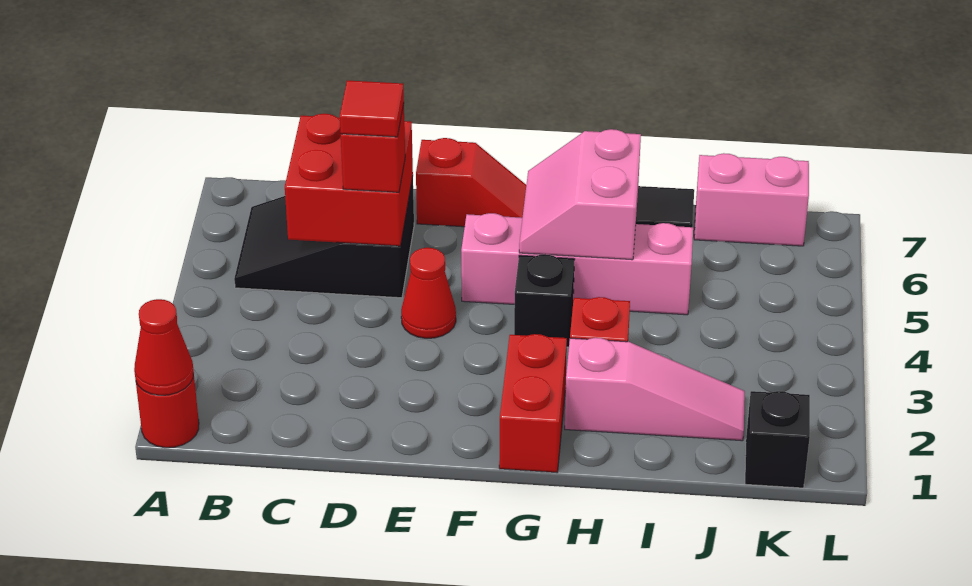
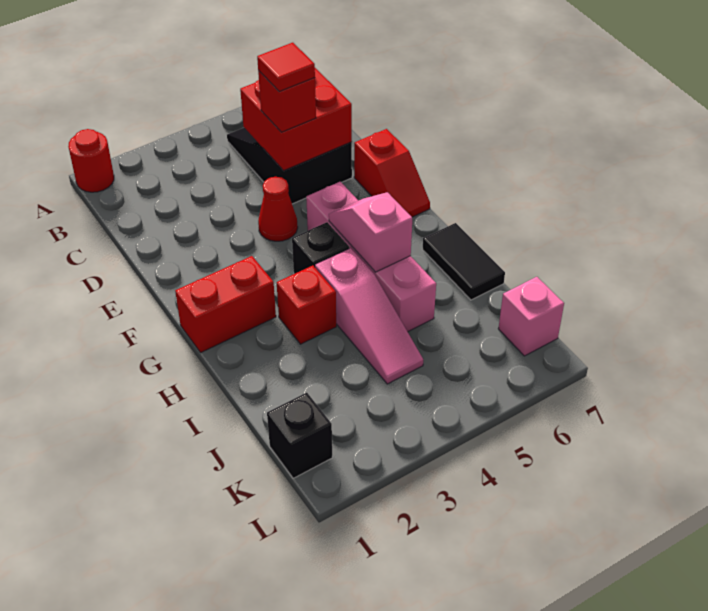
red cone A1 level 2 -> none
pink slope G5:H6 level 2 top H -> pink slope G5:H5 level 2 top H
pink slope H2:J2 level 1 top H -> pink slope H4:J4 level 1 top H
pink brick J7:K7 level 1 -> pink brick K7 level 1

